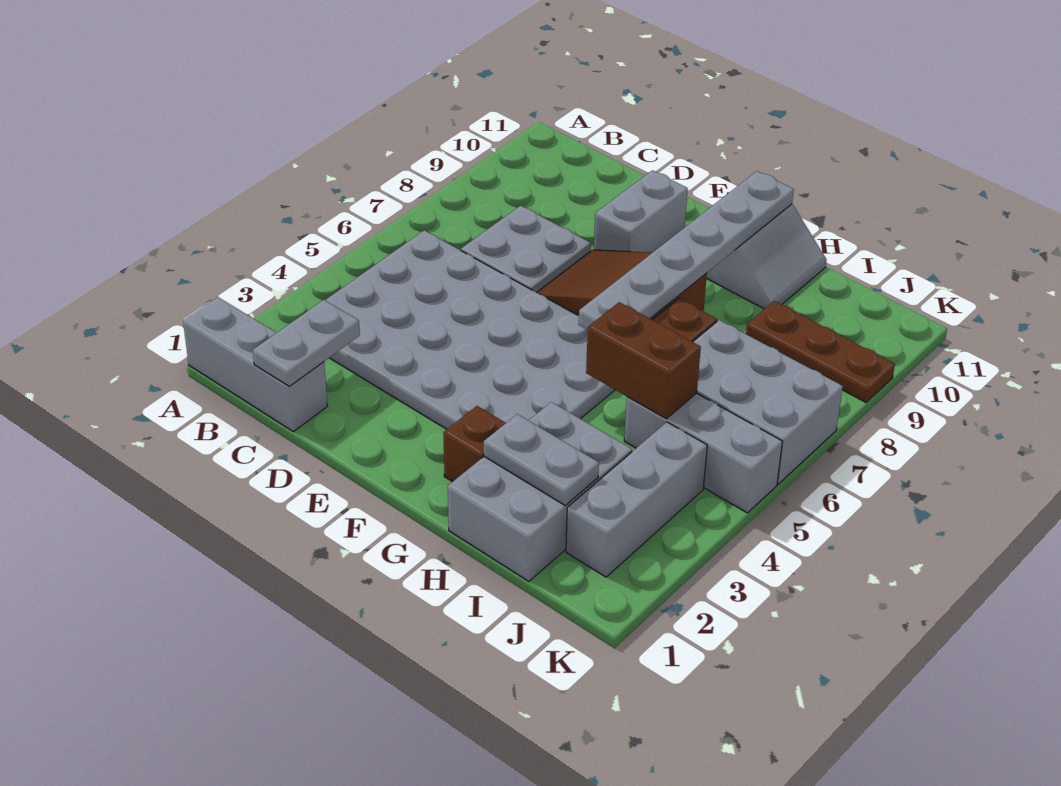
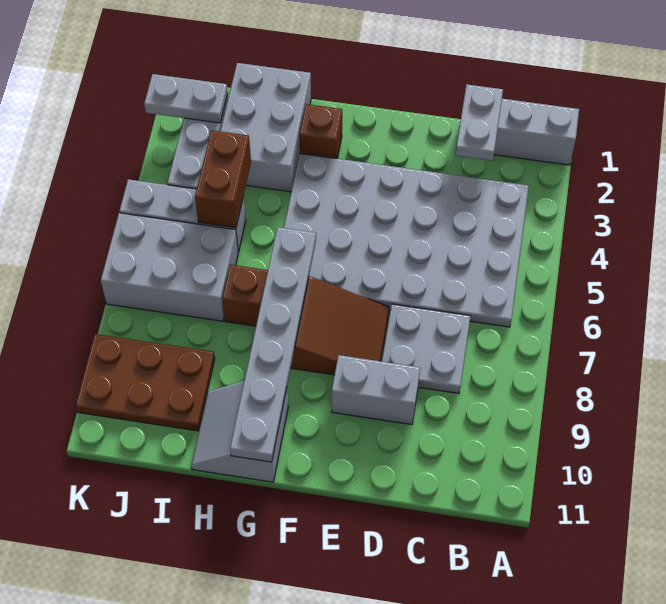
grey brick E9:E10 level 1 -> grey brick D9:E9 level 1
grey plate H2:I2 level 2 -> grey plate J2:K2 level 2
brown brick H5:I5 level 2 -> brown brick I4:I5 level 2
brown plate I9:K9 level 1 -> brown plate I9:K10 level 1

